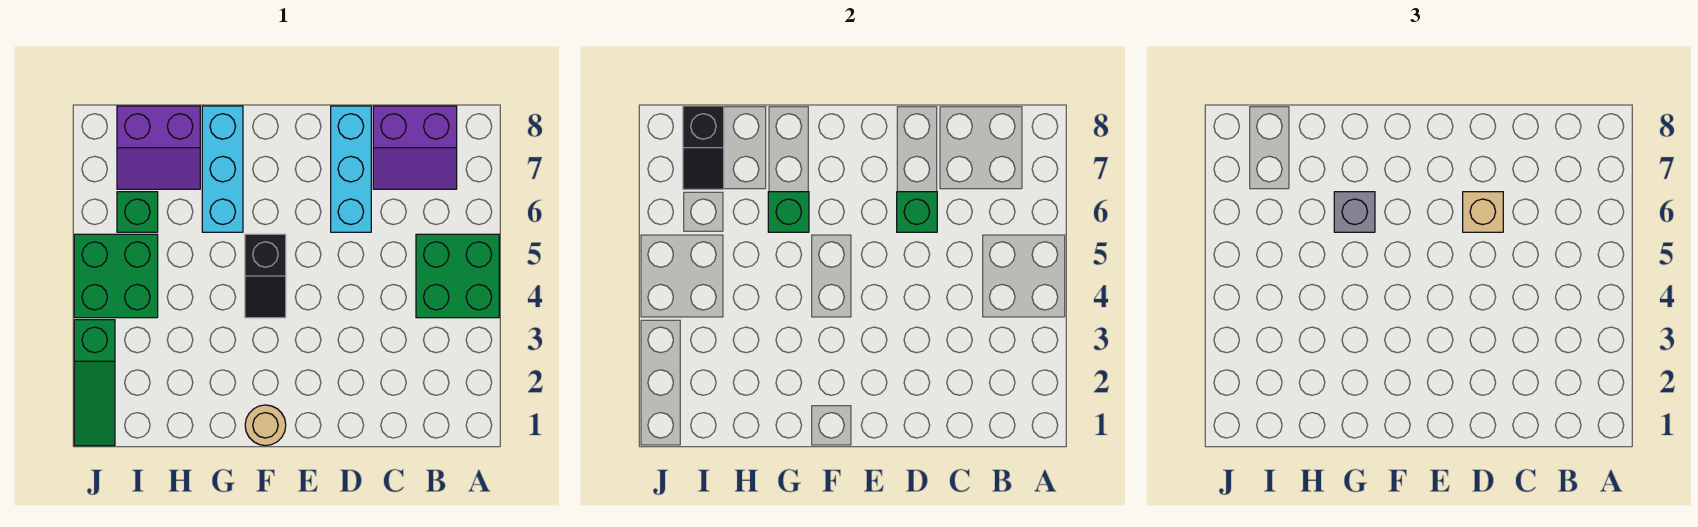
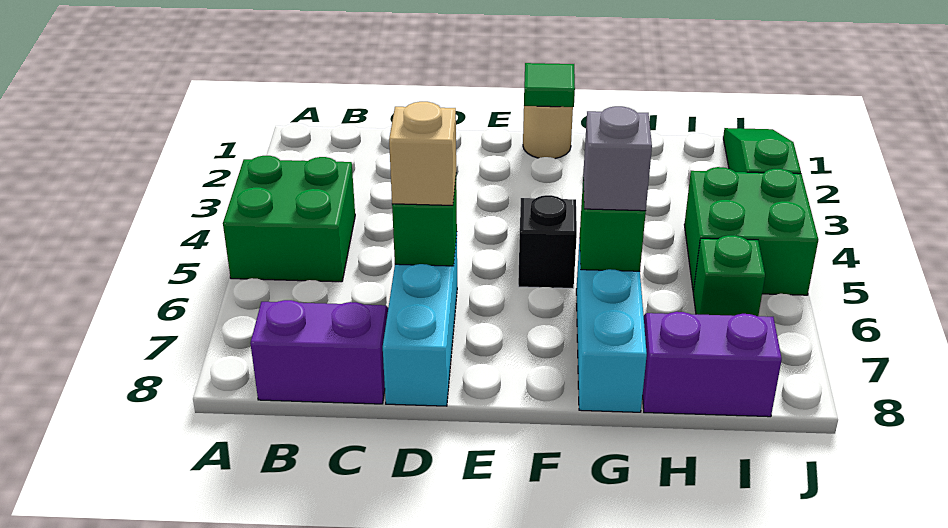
none -> green tile F1 level 2
black slope I7:I8 level 2 top 8 -> none

